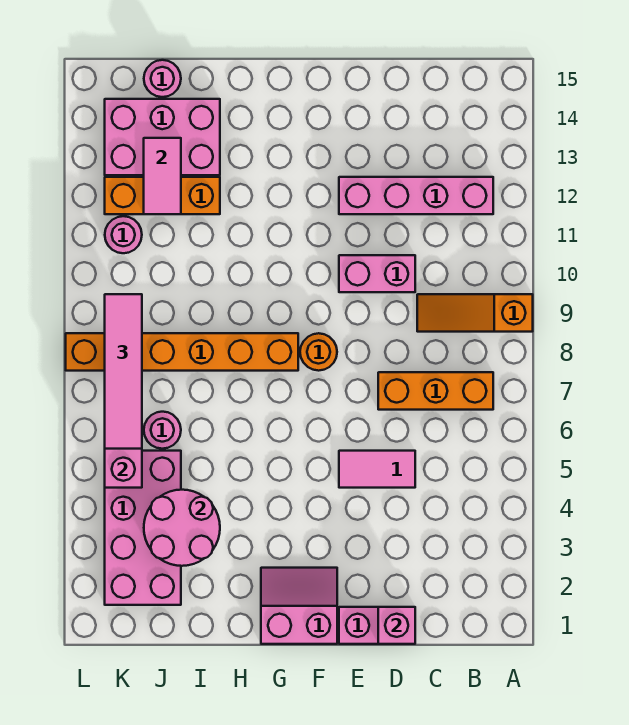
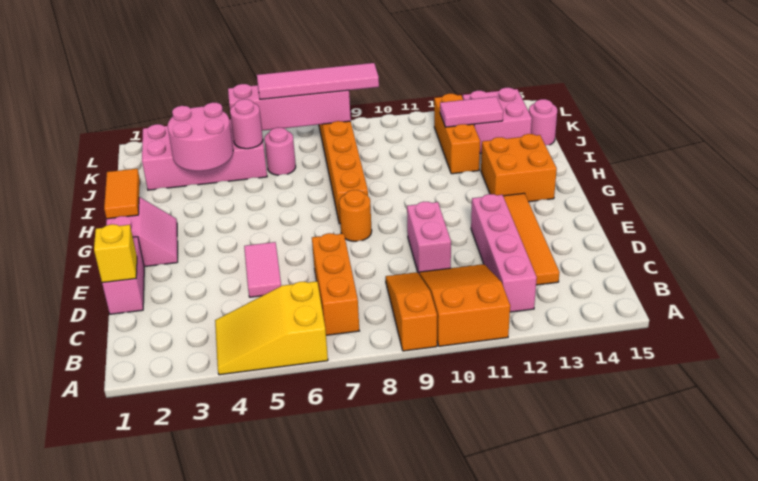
none -> yellow slope A4:B6 level 1 top 6
none -> orange slope A10:C11 level 1 top A
none -> orange tile C13:F13 level 1
pink brick D1 level 2 -> yellow brick D1 level 2
none -> orange tile G1:H1 level 2
none -> orange brick G13:H14 level 1
pink brick I13:K14 level 1 -> pink brick J13:K14 level 1
pink round brick K11 level 1 -> pink round brick J5 level 2

